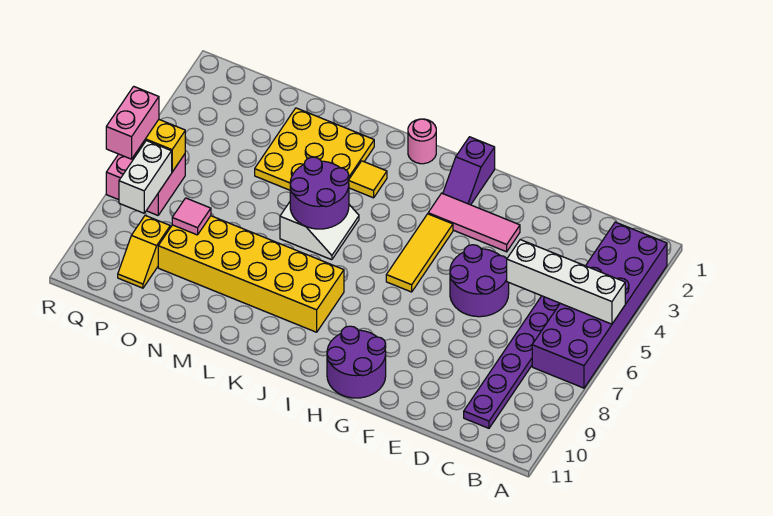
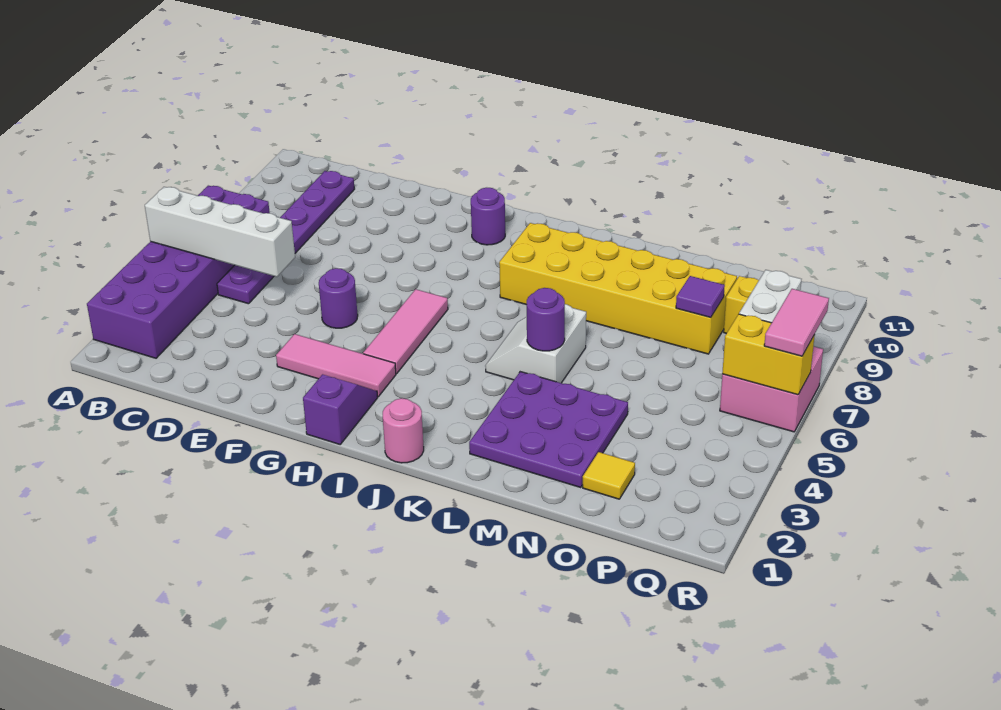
purple round brick E5:F6 level 1 -> purple round brick F5 level 1
purple round brick G10:H11 level 1 -> purple round brick H10 level 1
yellow tile H4:H6 level 1 -> pink tile H4:H6 level 1
yellow tile K3 level 1 -> yellow tile O2 level 1
purple round brick K5:L6 level 2 -> purple round brick L5 level 2
yellow plate L2:N4 level 1 -> purple plate L2:N4 level 1
pink tile O8 level 2 -> purple tile O8 level 2
pink brick R6:R7 level 3 -> pink tile R6:R7 level 3

